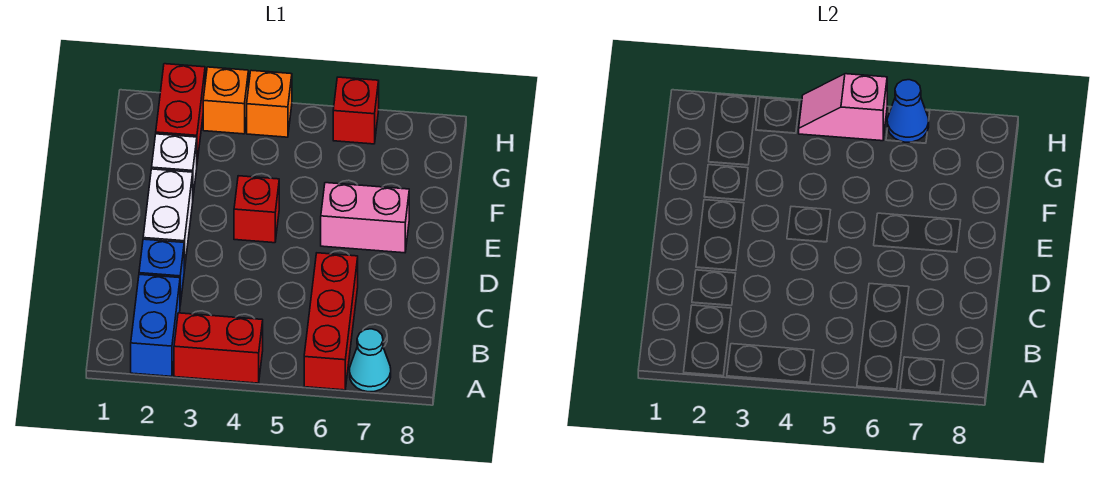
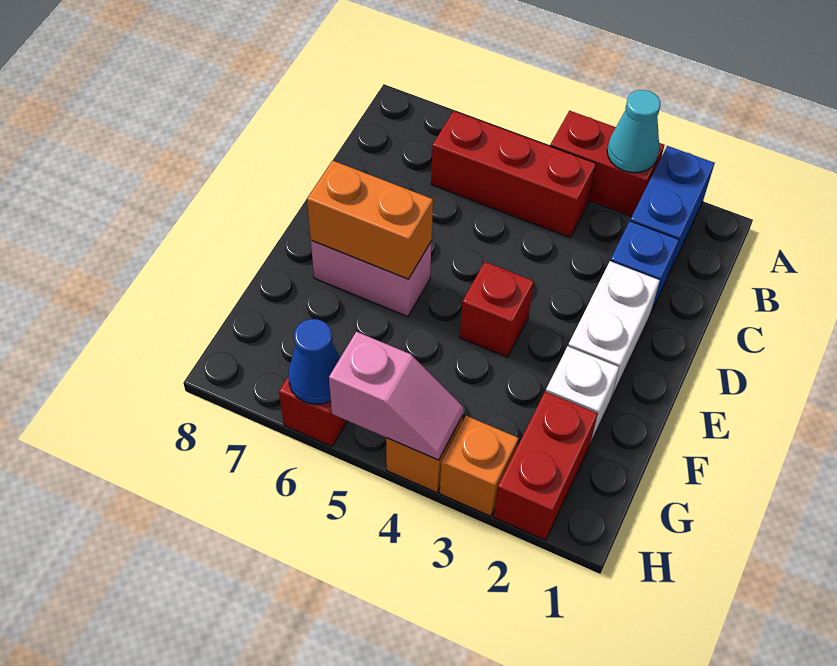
red brick A6:C6 level 1 -> red brick B4:B6 level 1
cyan cone A7 level 1 -> cyan cone A3 level 2
none -> orange brick E6:E7 level 2

